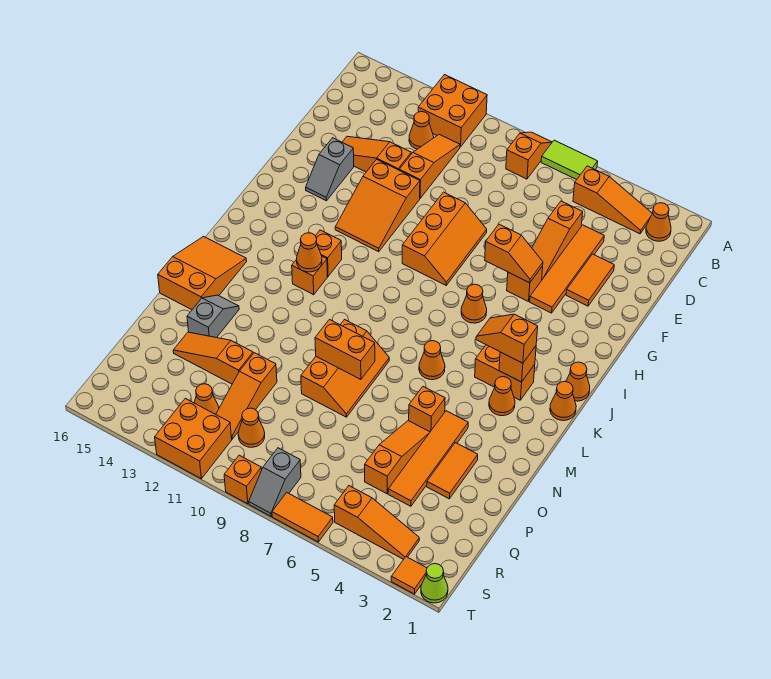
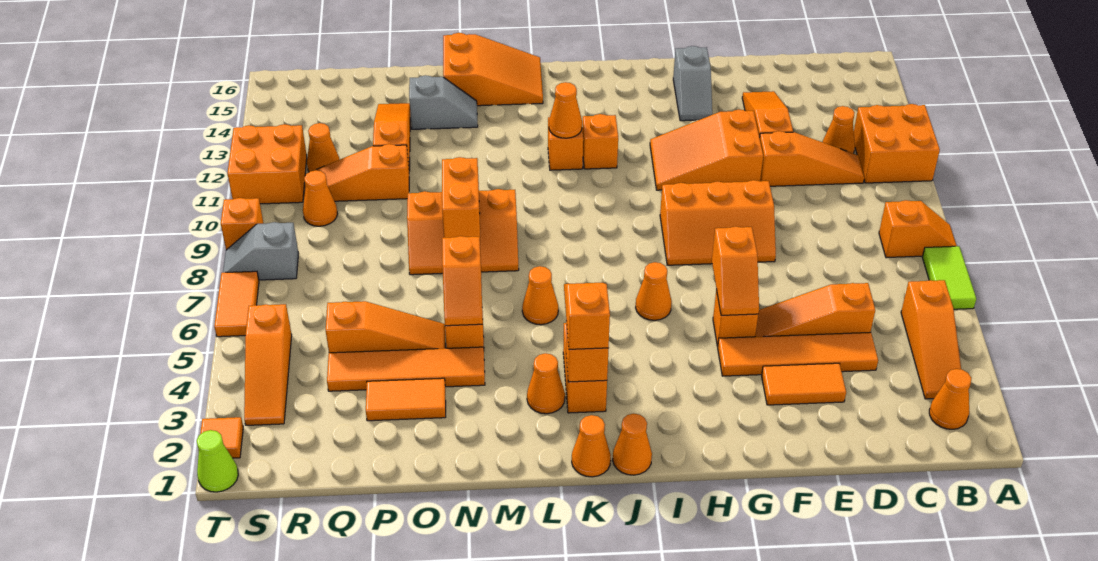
grey slope F14:G14 level 1 top F -> grey slope G14:G15 level 1 top 15
none -> orange slope N5:N6 level 2 top 6

